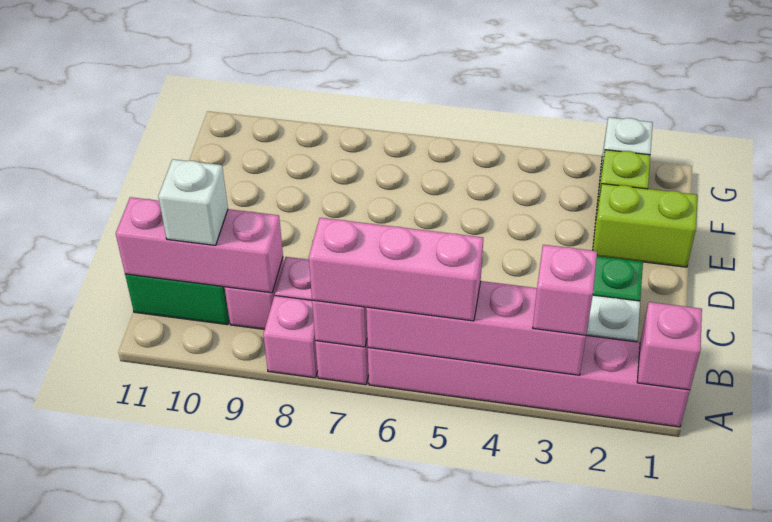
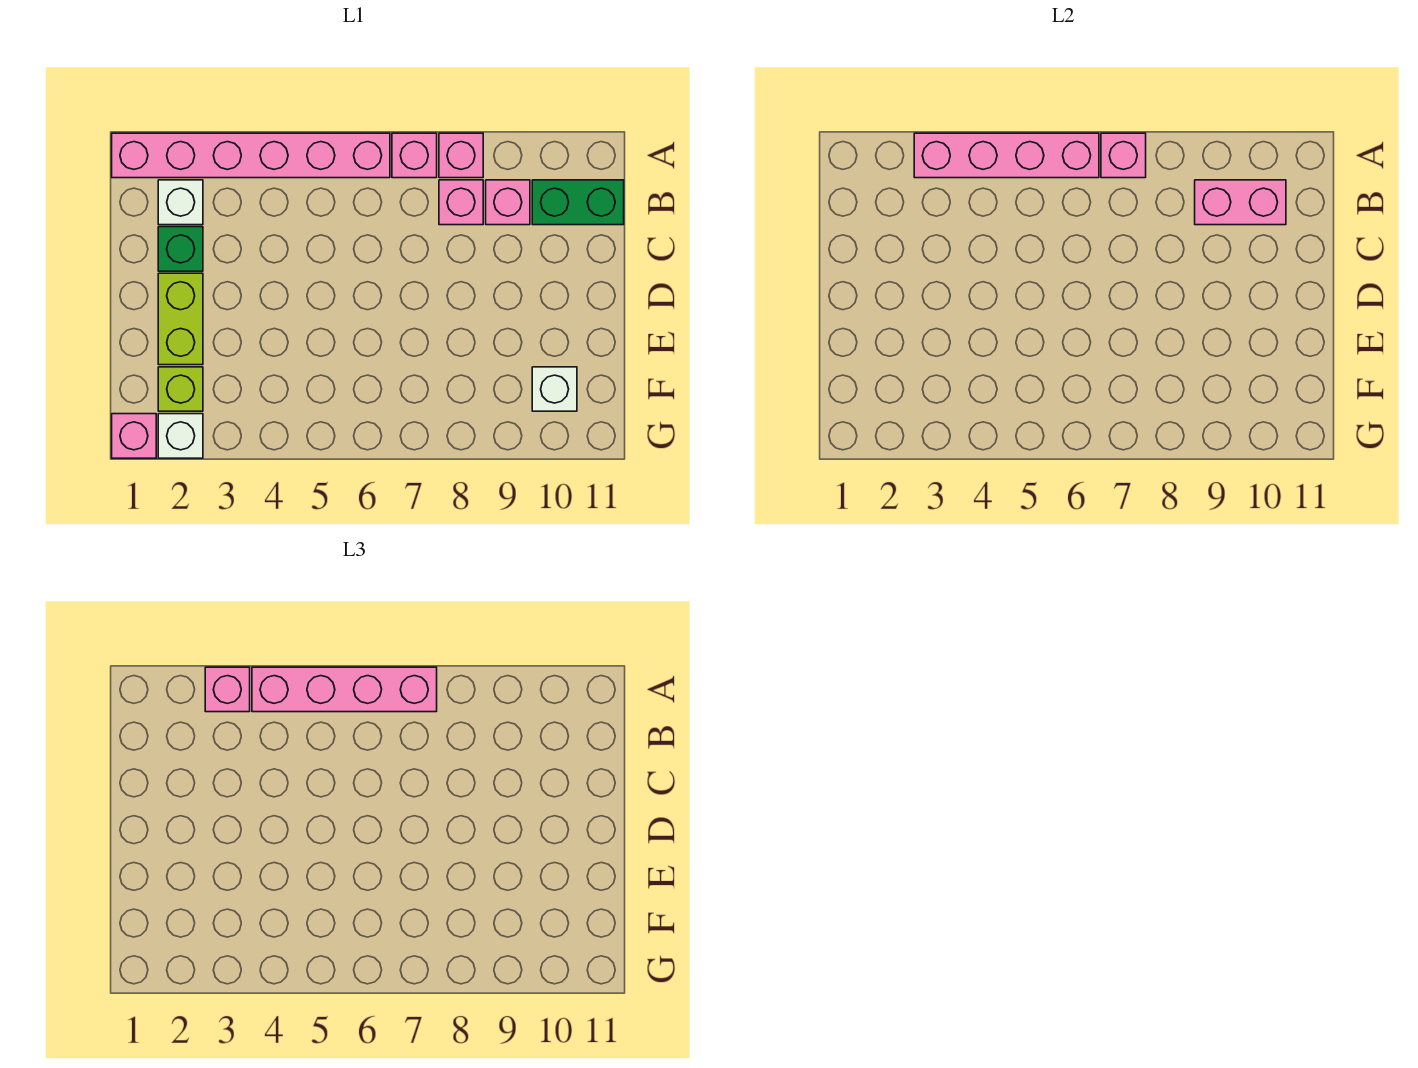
pink brick A1 level 2 -> pink brick G1 level 1
pink brick A5:A7 level 3 -> pink brick A4:A7 level 3
pink brick B9:B11 level 2 -> pink brick B9:B10 level 2
white brick B10 level 3 -> white brick F10 level 1
lime brick E1:E2 level 1 -> lime brick D2:E2 level 1

